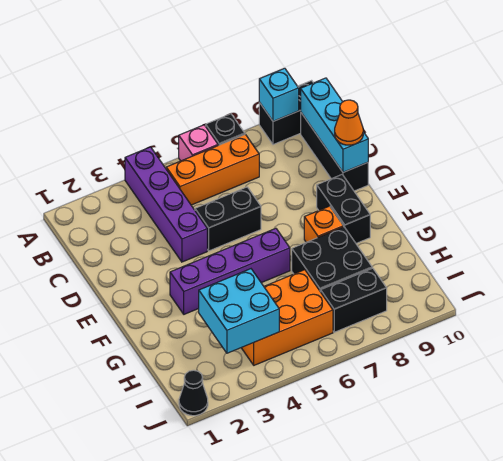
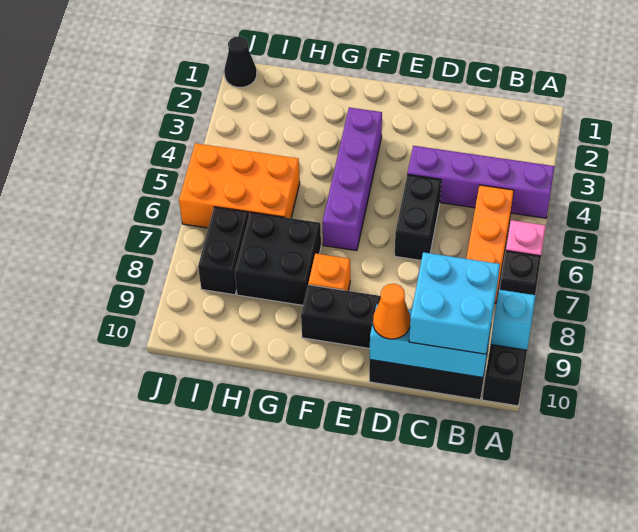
cyan brick H3:I4 level 2 -> cyan brick B9:C10 level 3
orange brick H4:I6 level 1 -> orange brick H5:J6 level 1

